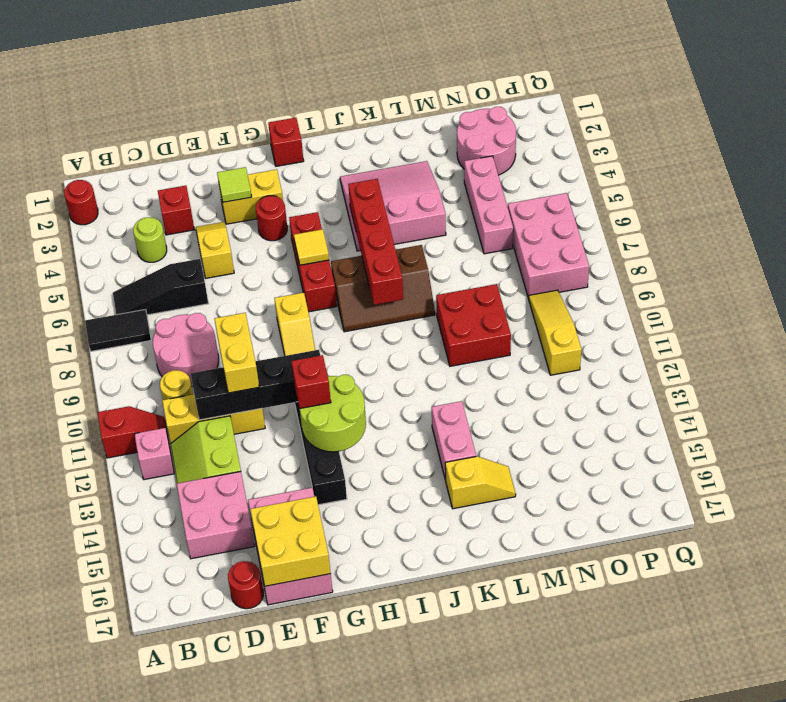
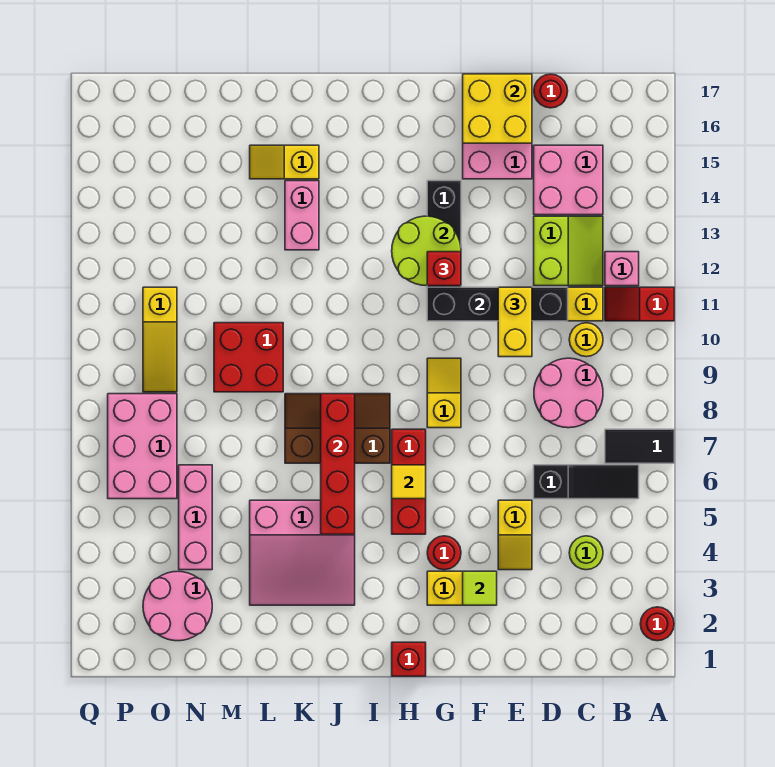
red brick D3 level 1 -> none

